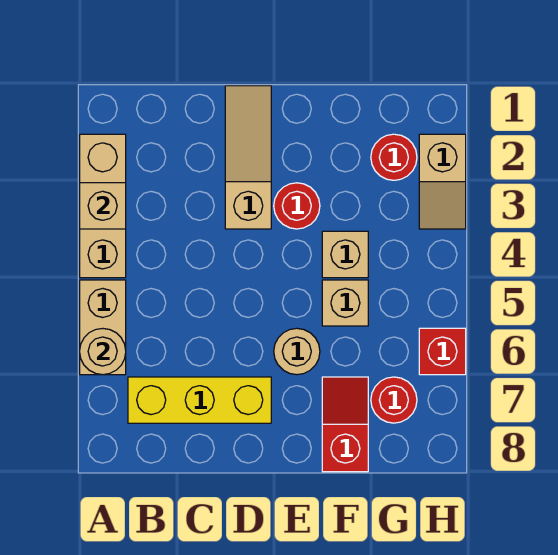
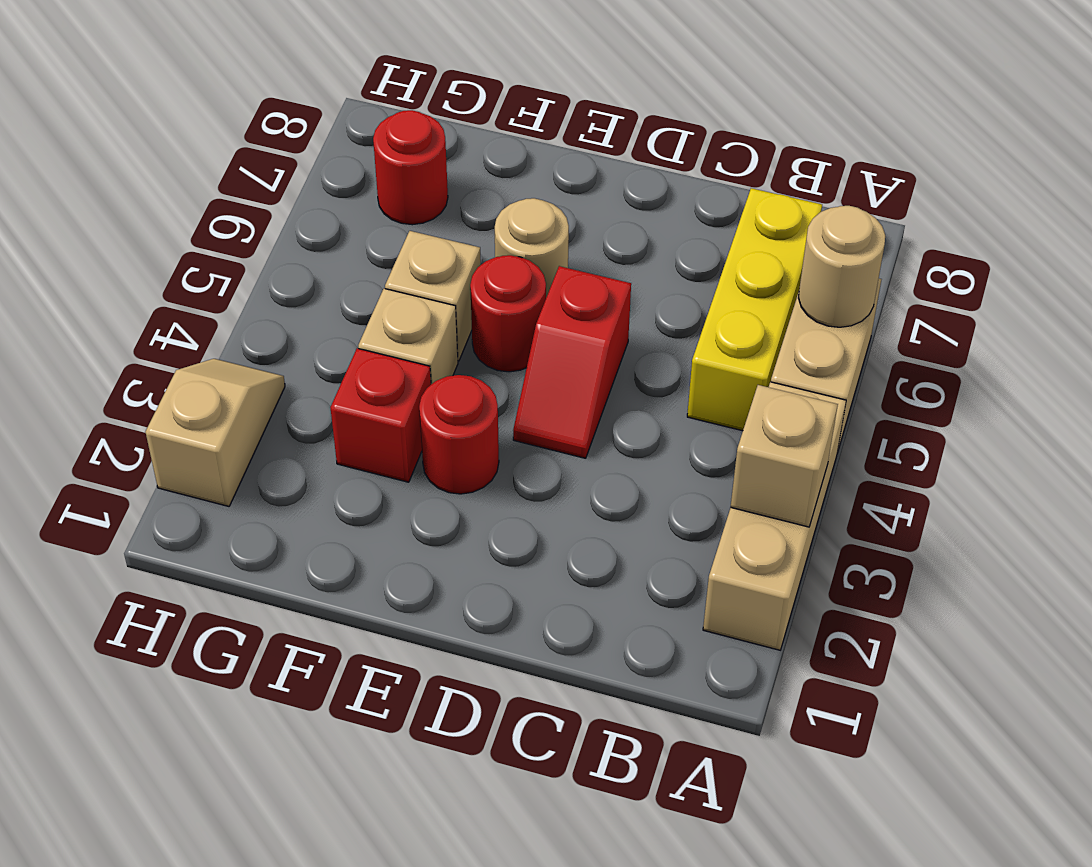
yellow brick B7:D7 level 1 -> yellow brick B5:B7 level 1
tan slope D1:D3 level 1 top 3 -> none
red slope F7:F8 level 1 top 8 -> red slope D4:D5 level 1 top 5
red round brick G2 level 1 -> red round brick E5 level 1
red brick H6 level 1 -> red brick F3 level 1

